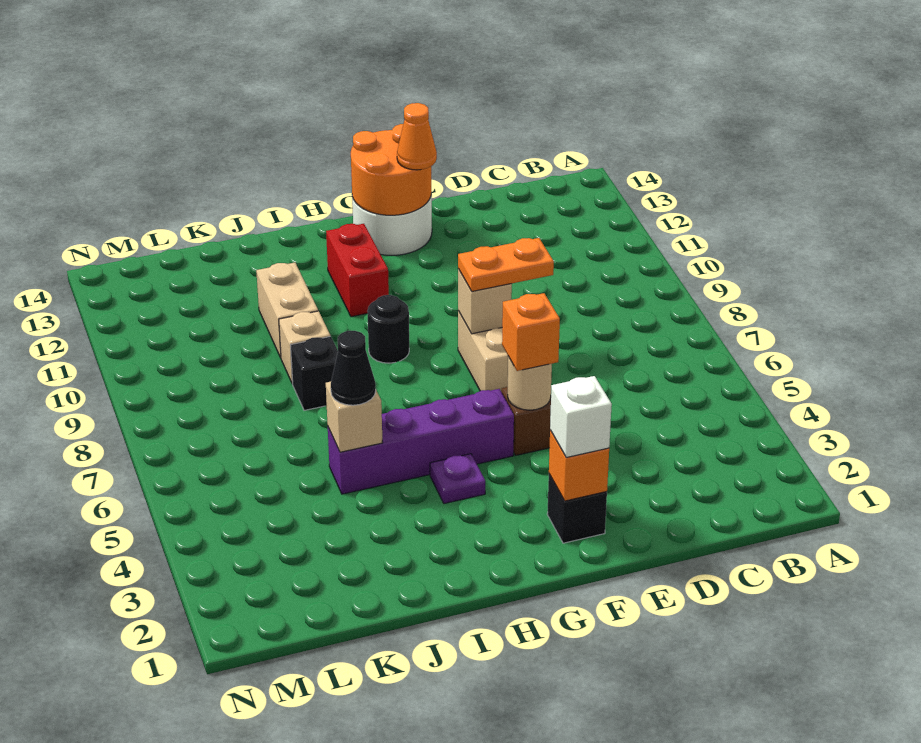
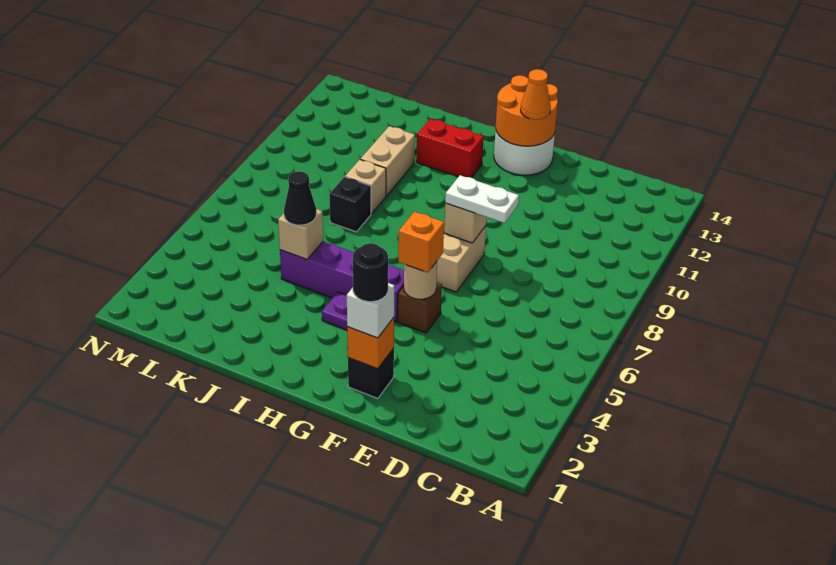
orange plate E8:F8 level 3 -> white plate E8:F8 level 3
black round brick H9 level 1 -> black round brick F2 level 4
red brick H11:H12 level 1 -> red brick H12:I12 level 1

